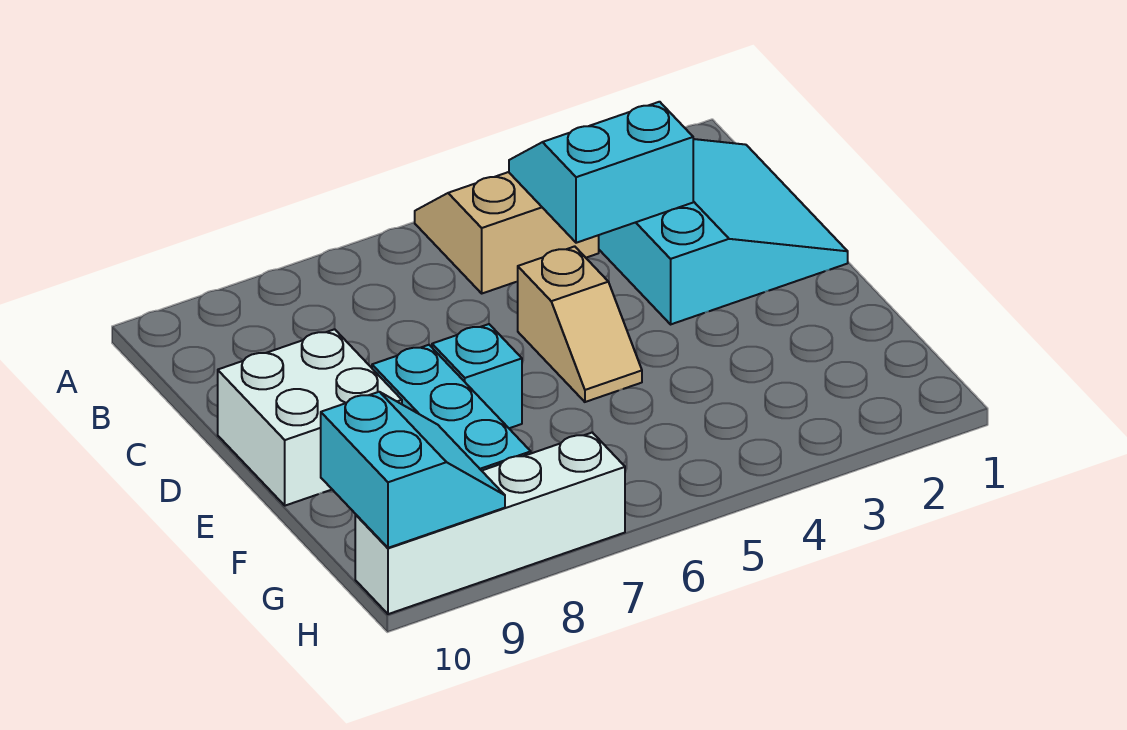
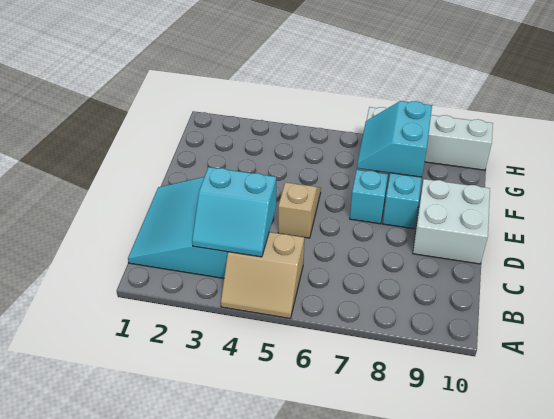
cyan slope G9:H10 level 2 top 10 -> cyan slope F7:G8 level 2 top 8

